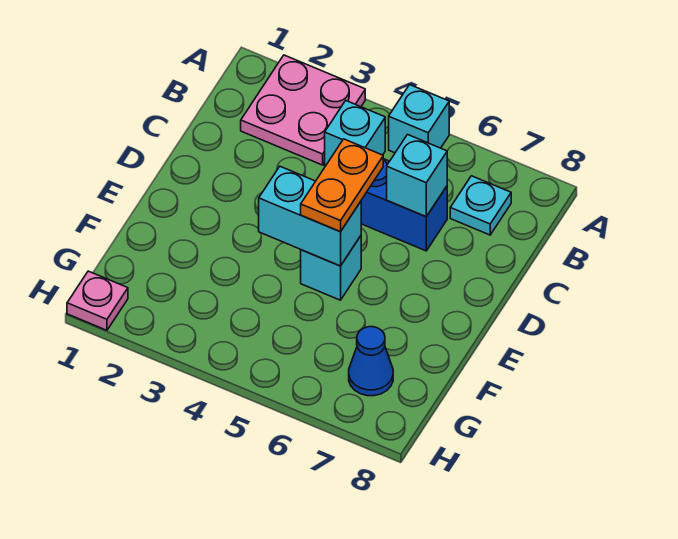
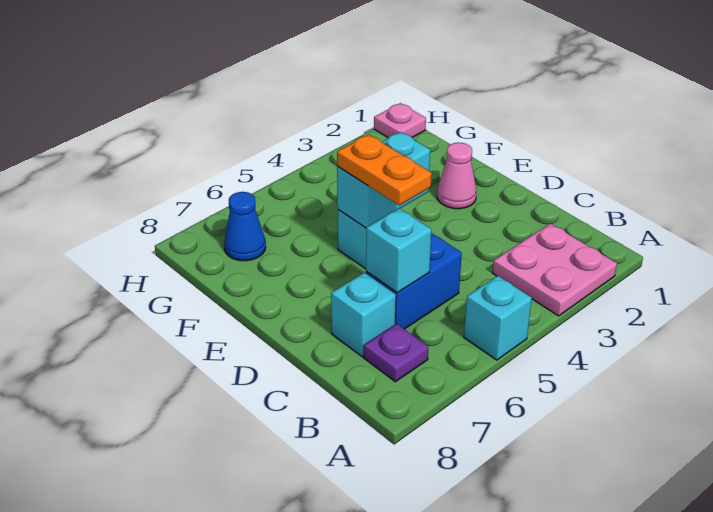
cyan brick B4 level 1 -> cyan brick C7 level 1
cyan plate B7 level 1 -> purple plate B7 level 1
none -> pink cone E2 level 1

